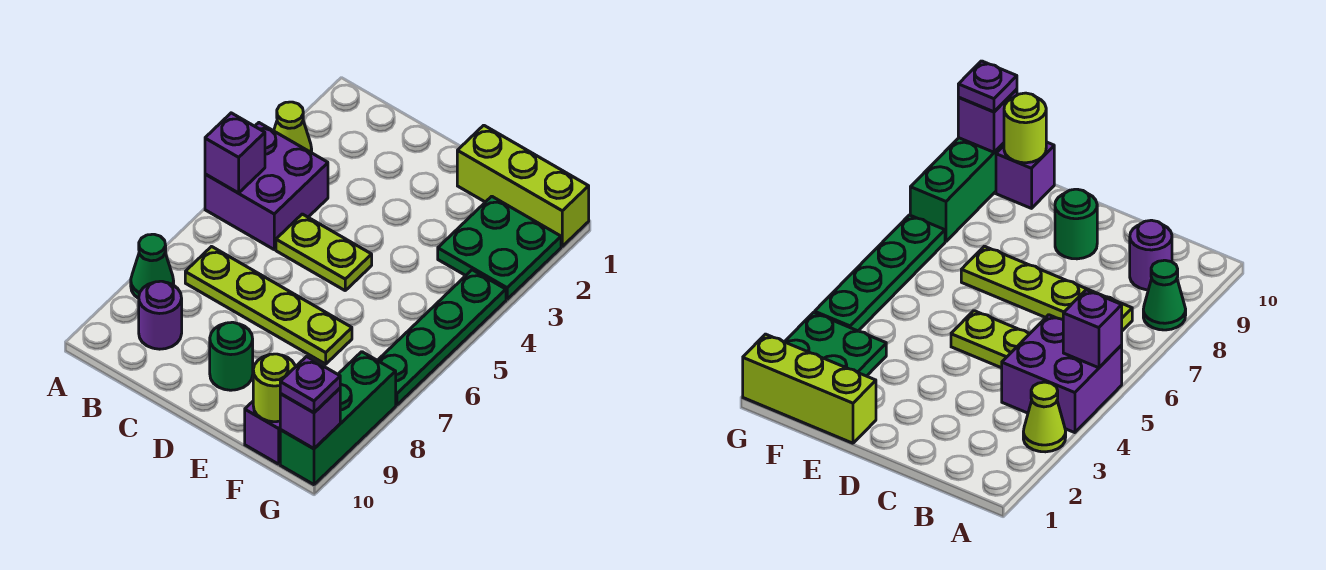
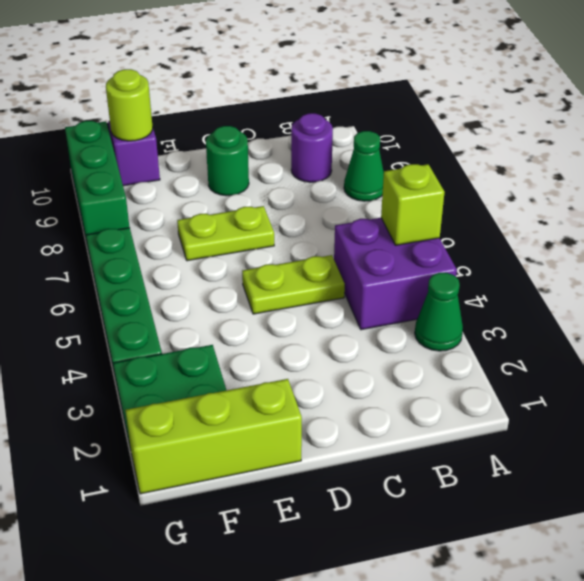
lime cone A3 level 1 -> green cone A3 level 1
purple brick A5 level 2 -> lime brick A5 level 2
lime plate B7:E7 level 1 -> lime plate D7:E7 level 1
purple brick G10 level 2 -> none
purple plate G10 level 3 -> none

